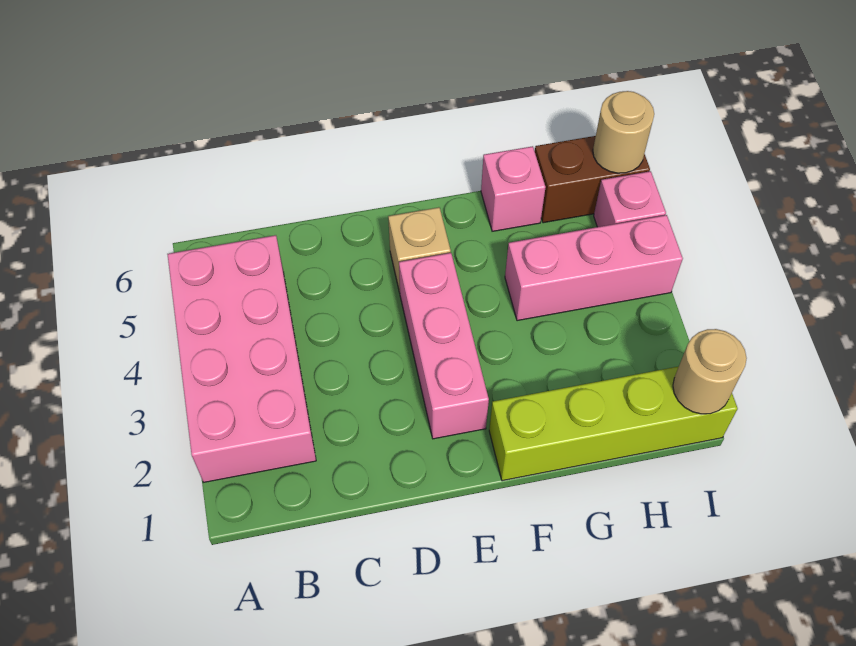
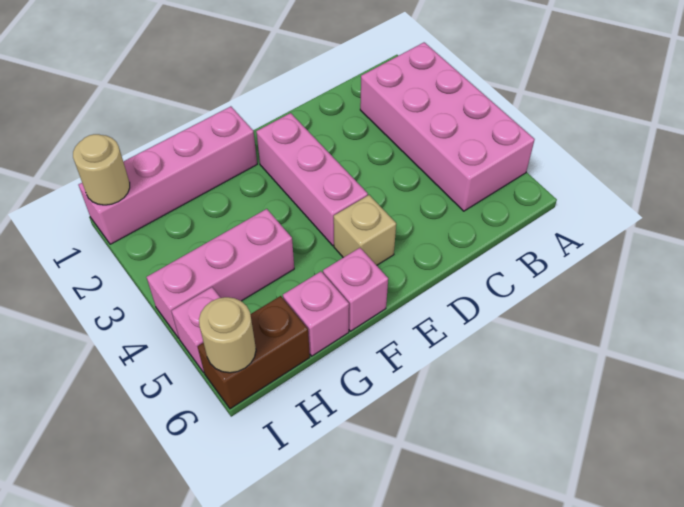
lime brick F1:I1 level 1 -> pink brick F1:I1 level 1
none -> pink brick F6 level 1

